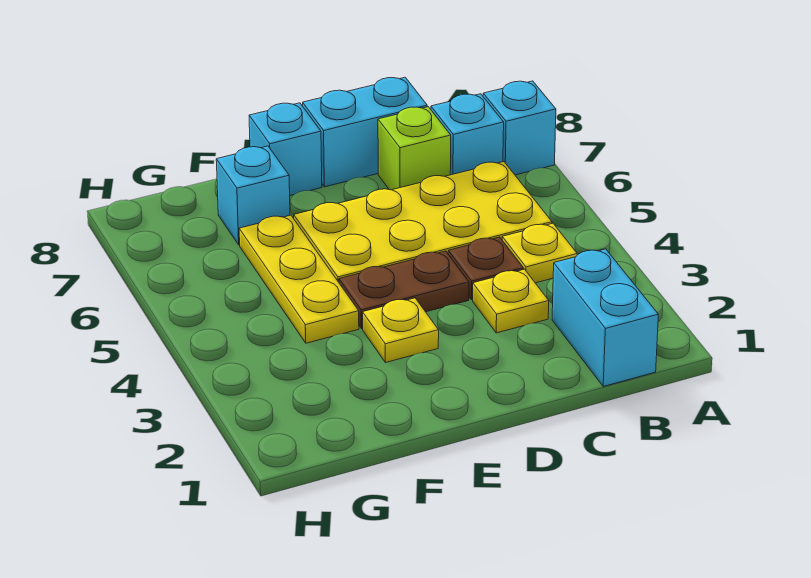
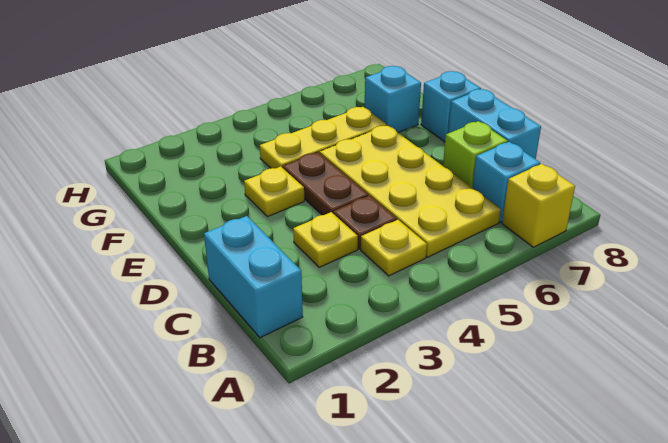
cyan brick A7 level 1 -> yellow brick A7 level 1
cyan brick B1:B2 level 1 -> cyan brick B1:C1 level 1

